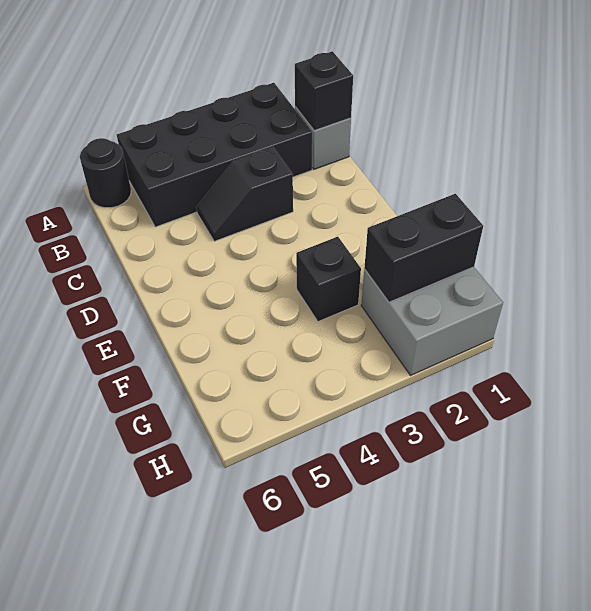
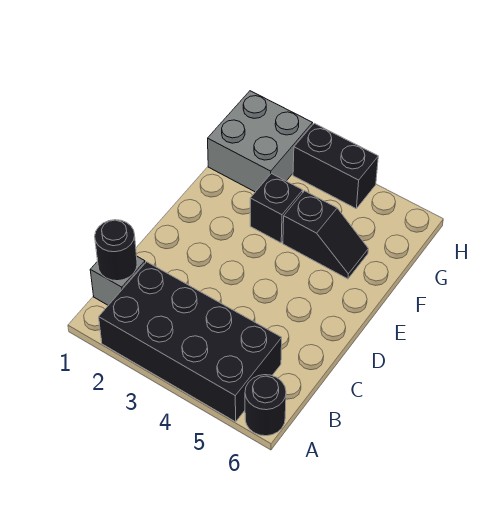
black brick B1 level 2 -> black round brick B1 level 2
black slope C3:C4 level 1 top 3 -> black slope F4:F5 level 1 top 4
black brick G1:G2 level 2 -> black brick H3:H4 level 1

